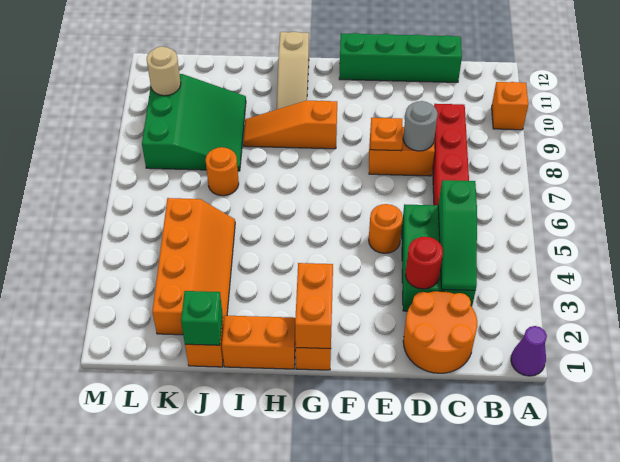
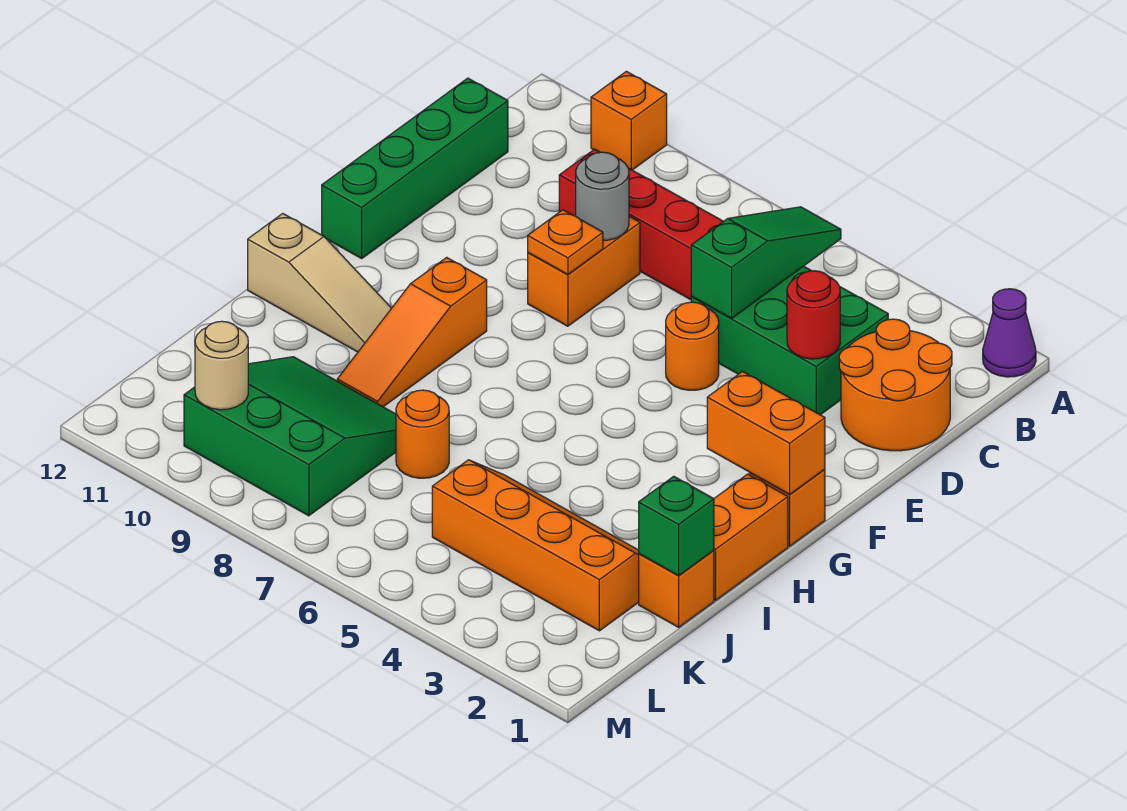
green slope C3:C5 level 2 top 5 -> green slope B5:D5 level 2 top D

